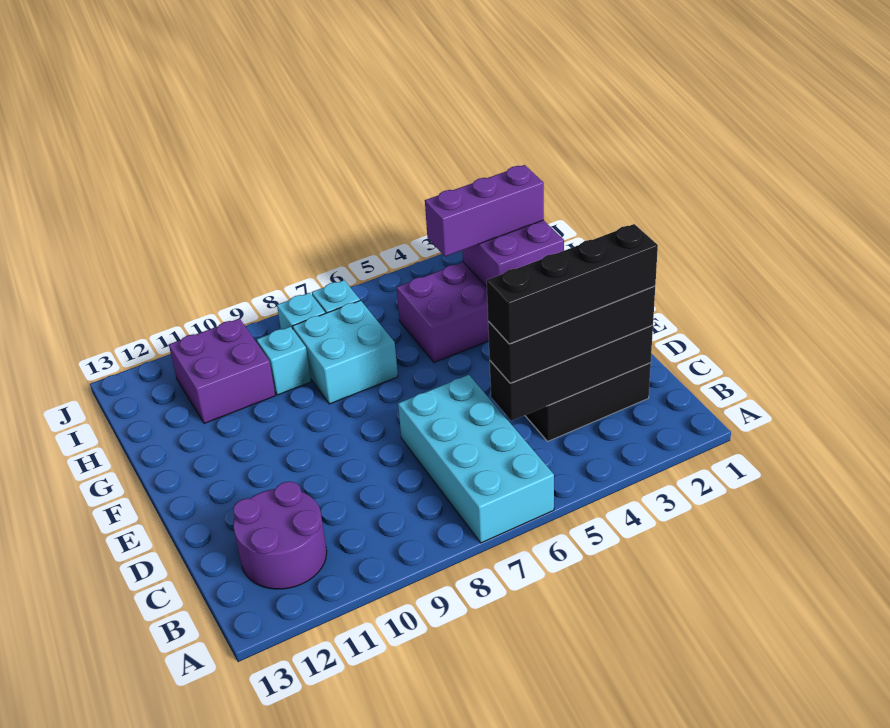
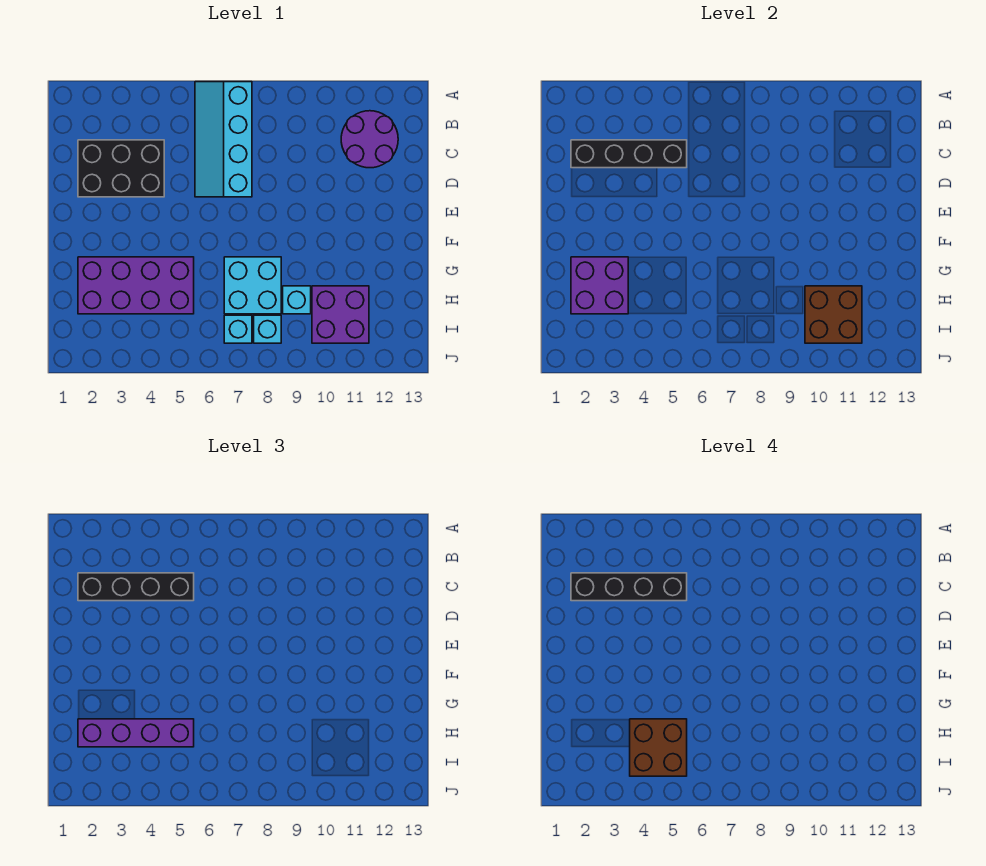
cyan brick A6:D7 level 1 -> cyan slope A6:D7 level 1 top 7
purple brick H2:H4 level 3 -> purple brick H2:H5 level 3
none -> brown brick H4:I5 level 4
none -> brown brick H10:I11 level 2

